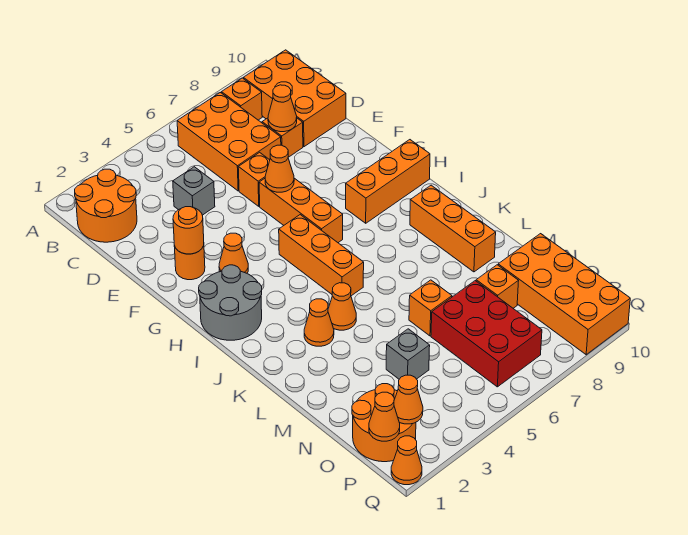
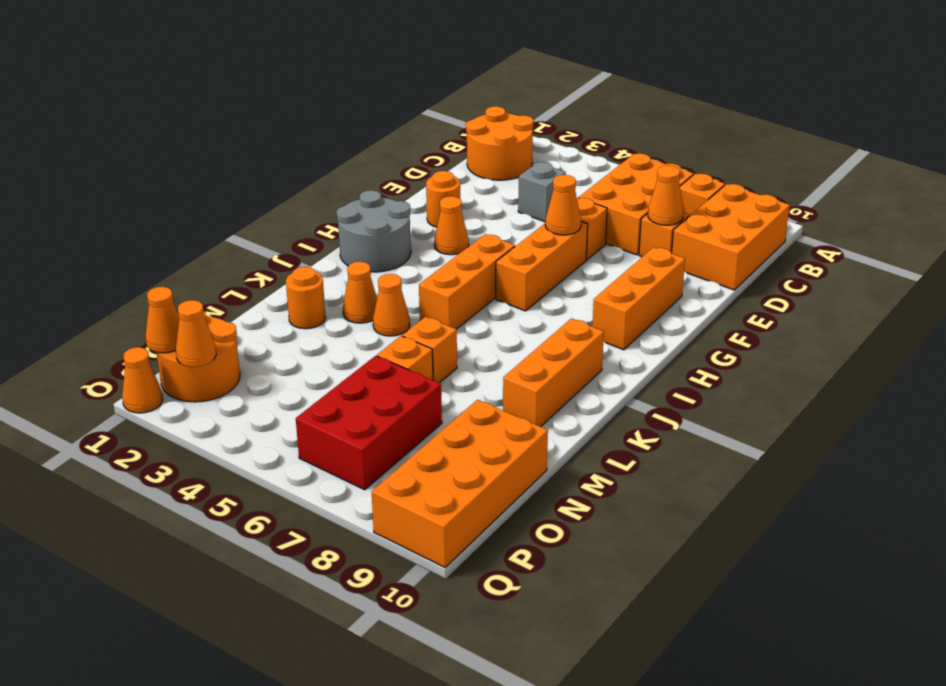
orange round brick F2 level 2 -> orange round brick L2 level 1
orange brick H8:H10 level 1 -> orange brick F9:H9 level 1
grey brick N4 level 1 -> none
orange brick N8 level 1 -> orange brick L6 level 1

